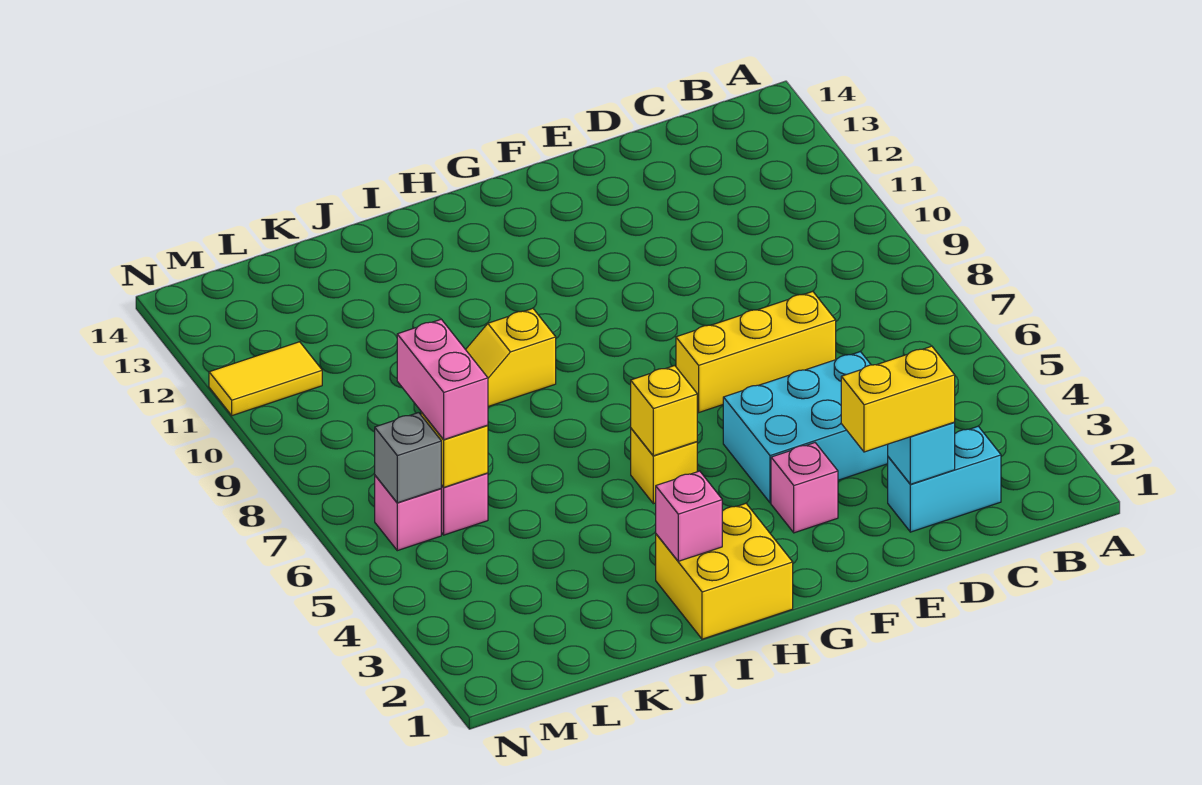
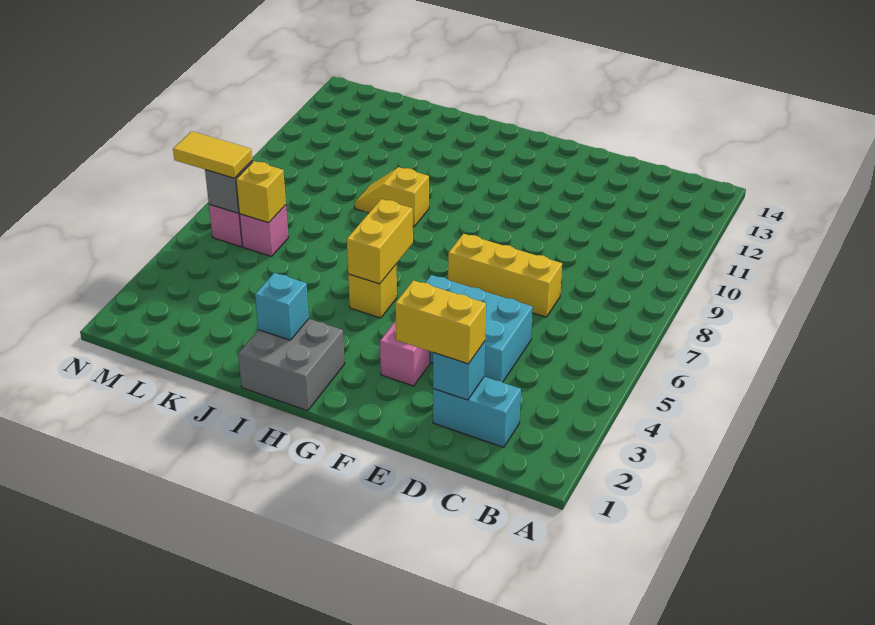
yellow brick H1:I2 level 1 -> grey brick H1:I2 level 1
yellow brick H5 level 2 -> yellow brick H5:H6 level 2
pink brick I2 level 2 -> cyan brick I2 level 2
pink brick L6:L7 level 3 -> none
yellow tile M11:N11 level 1 -> yellow tile M6:N6 level 3

